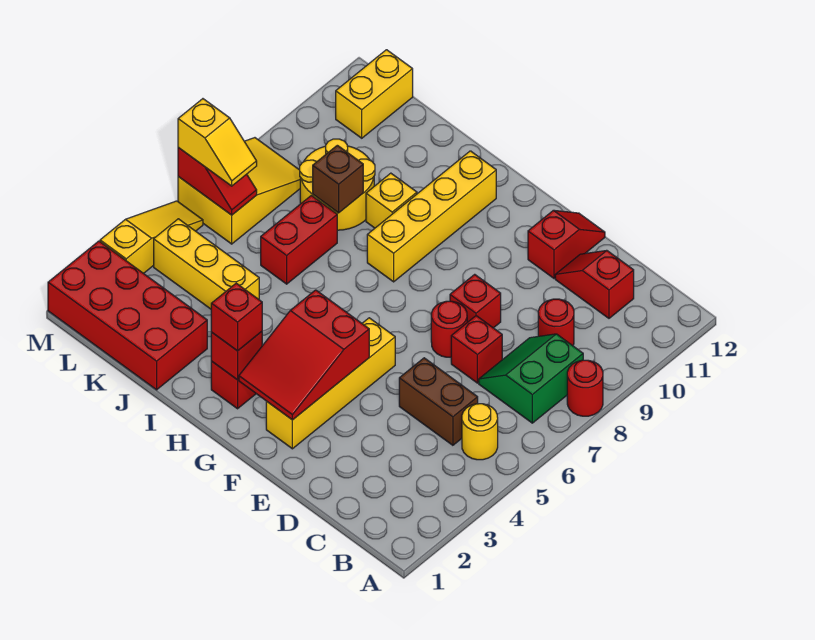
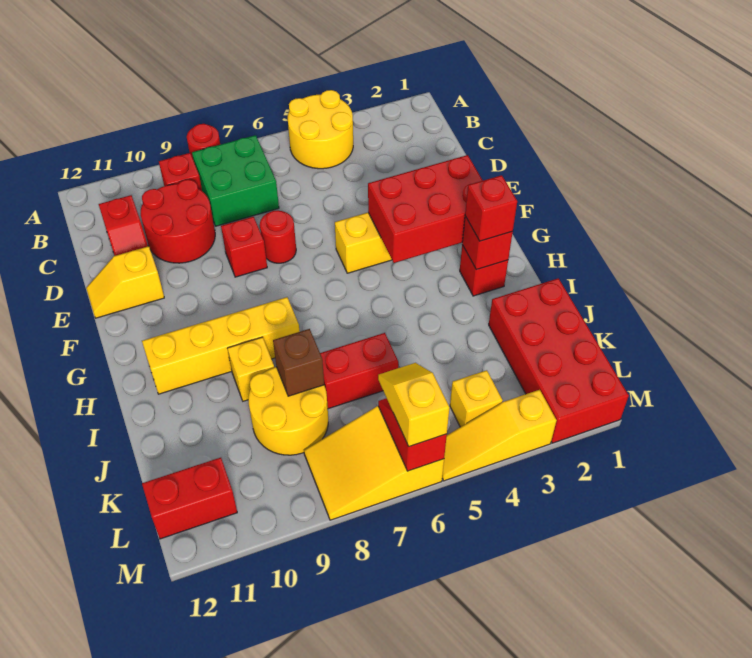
yellow round brick B5 level 1 -> yellow round brick A4:B5 level 1
green slope B7:C8 level 1 top B -> green brick B7:C8 level 1
brown brick C5:D5 level 1 -> none
red round brick C9 level 1 -> red round brick C9:D10 level 1
red brick D7 level 1 -> red brick B9 level 1
red slope E11:E12 level 1 top 11 -> yellow slope E11:E12 level 1 top 11
red slope F2:G4 level 2 top 4 -> red brick F2:G4 level 2
yellow brick J4:L4 level 1 -> yellow brick L4 level 1
yellow brick L11:L12 level 1 -> red brick L11:L12 level 1

